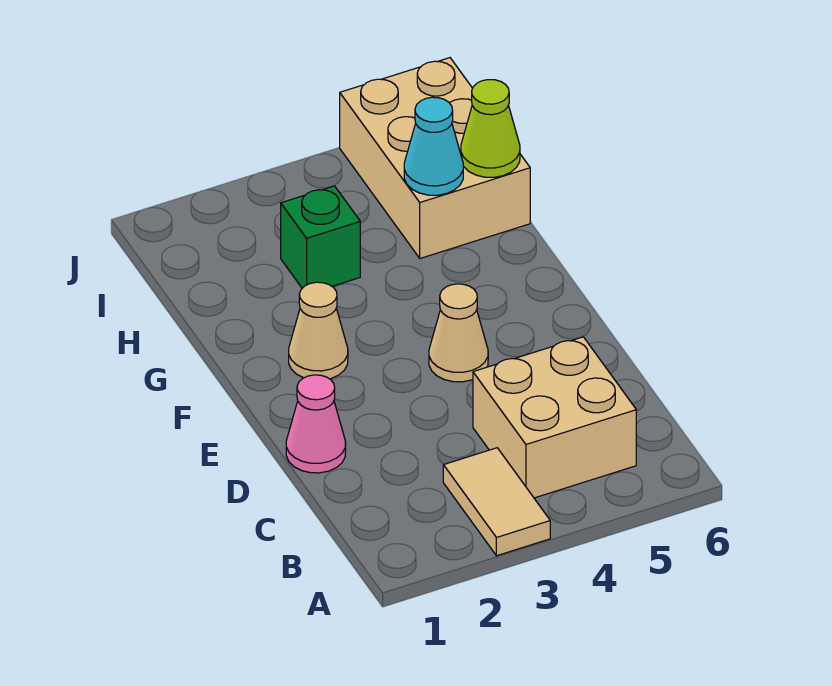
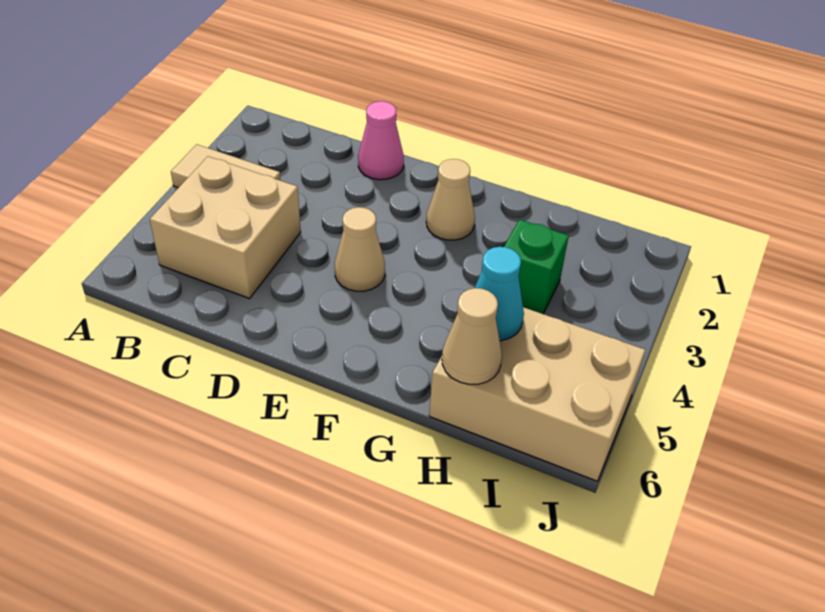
lime cone H6 level 2 -> tan cone H6 level 2

